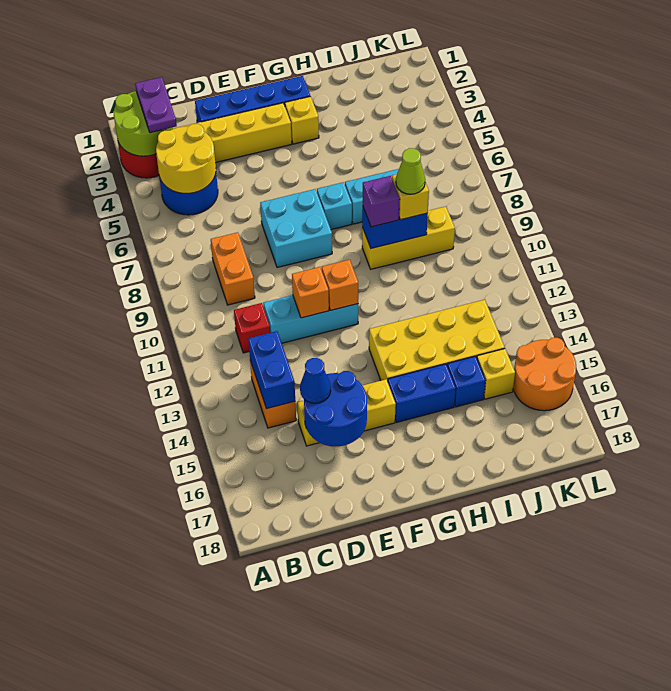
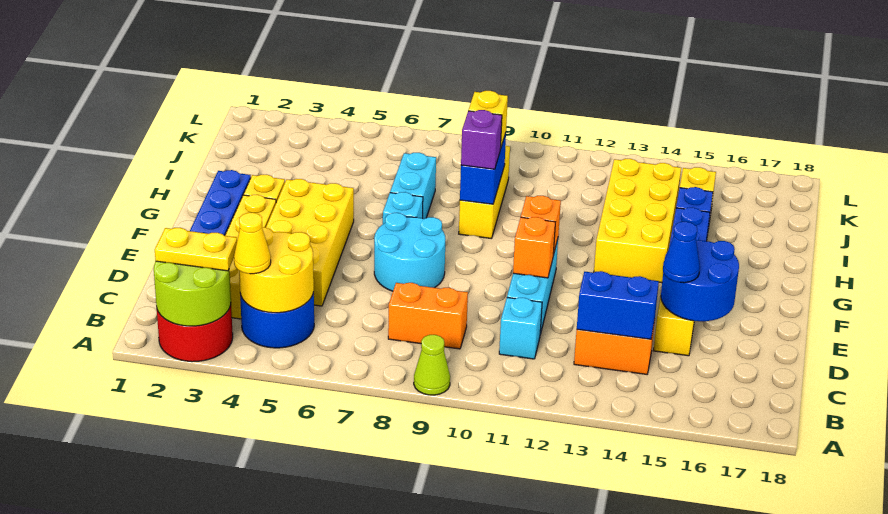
purple plate B2:B3 level 3 -> yellow plate B2:B3 level 3
none -> yellow cone B4 level 3
red brick C11 level 1 -> cyan brick C11 level 1
none -> yellow brick D4:G5 level 1
cyan brick E7:F8 level 1 -> cyan round brick E7:F8 level 1
lime cone I9 level 4 -> lime cone A9 level 1
orange round brick K15:L16 level 1 -> none

